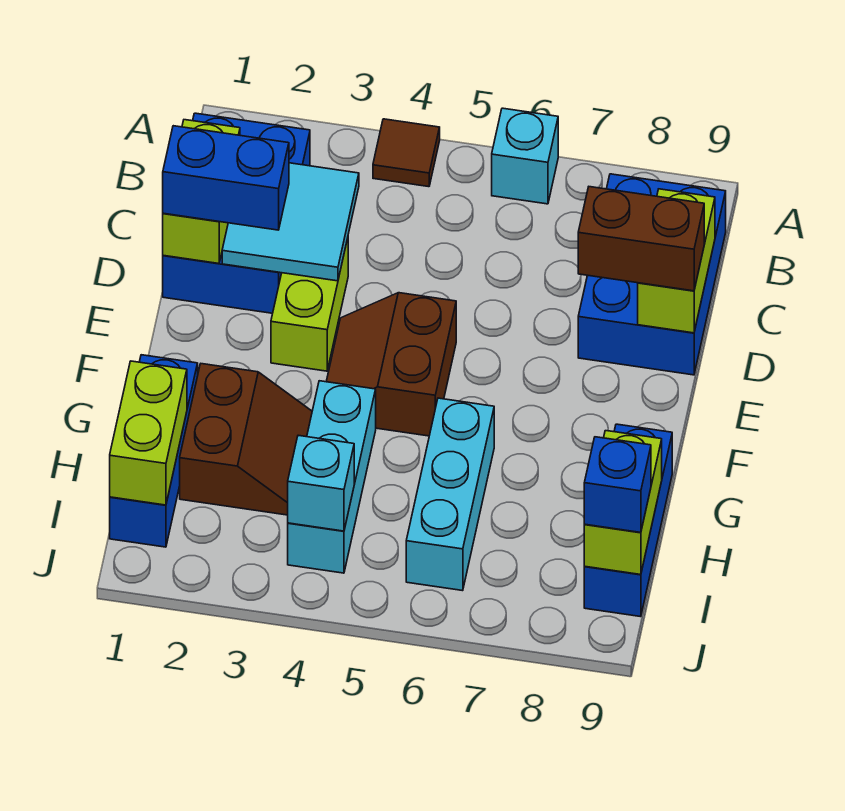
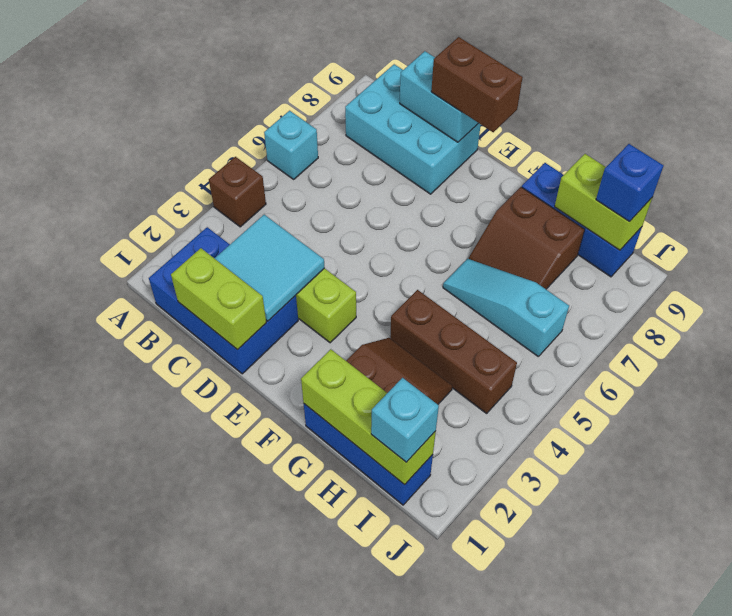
brown tile A4 level 1 -> brown brick A4 level 1
blue brick B8:D9 level 1 -> cyan brick B8:D9 level 1
lime brick C9:D9 level 2 -> cyan brick C9:D9 level 2
blue brick D1:D2 level 3 -> none
brown brick D8:D9 level 3 -> brown brick D9:E9 level 3
brown slope E4:F5 level 1 top 5 -> brown slope G7:H8 level 1 top 8
cyan brick G4:I4 level 1 -> brown brick G4:I4 level 1
cyan brick G6:I6 level 1 -> cyan slope G6:I6 level 1 top I
lime brick H1:I1 level 2 -> lime brick G1:I1 level 2
cyan brick I4 level 2 -> cyan brick I1 level 3

